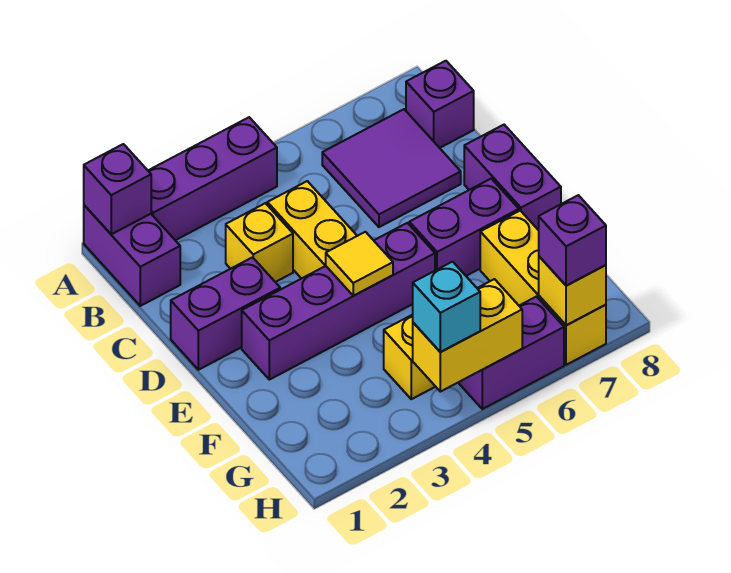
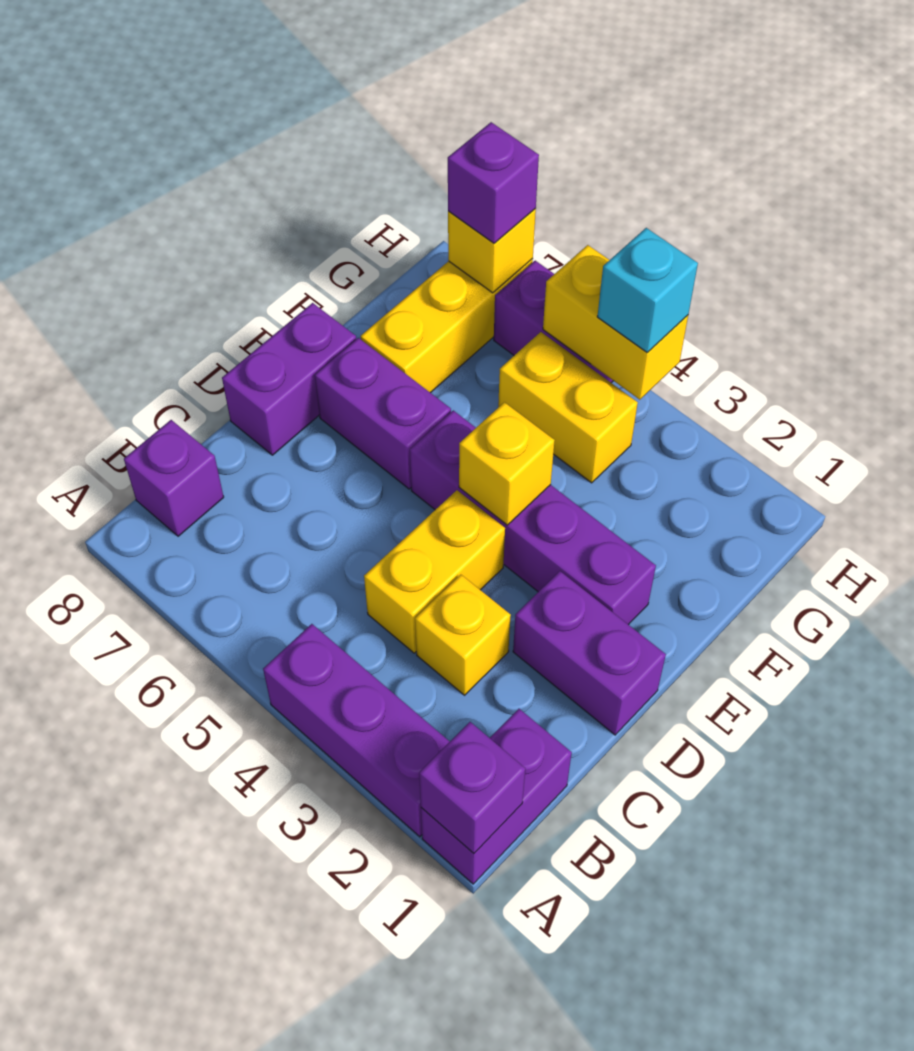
purple tile B6:C7 level 1 -> none
yellow tile E4 level 2 -> yellow brick E4 level 2

